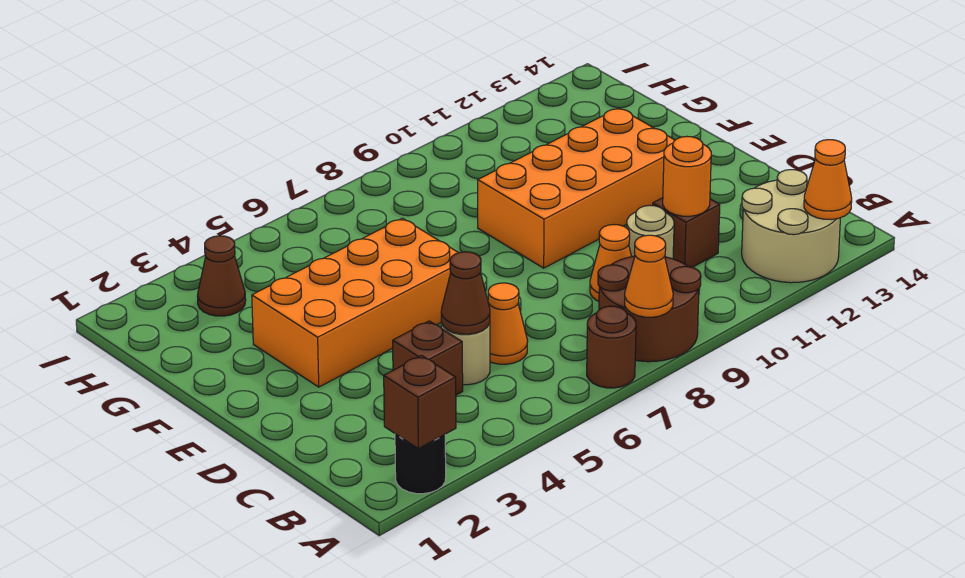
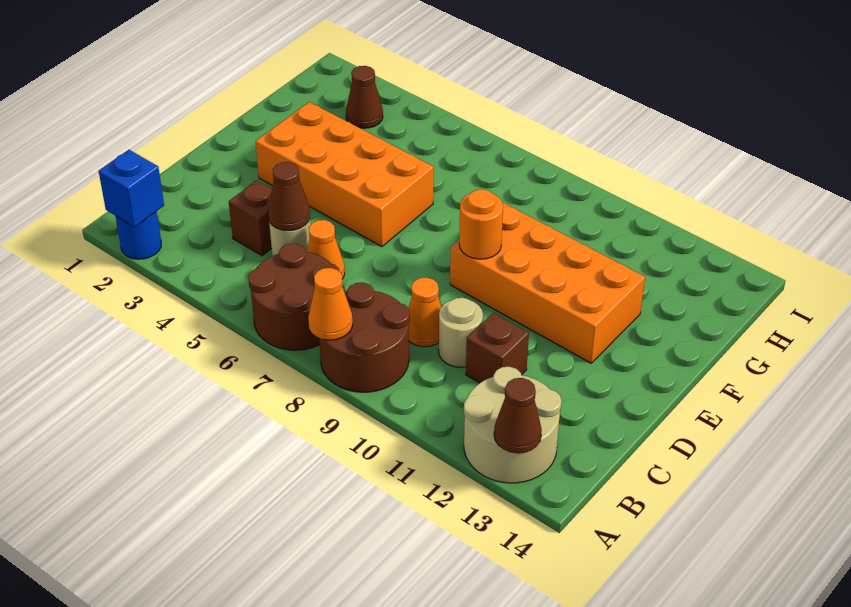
black round brick A2 level 1 -> blue round brick A2 level 1
brown brick A2 level 2 -> blue brick A2 level 2
brown round brick A7 level 1 -> brown round brick A6:B7 level 1
orange cone A13 level 2 -> brown cone A13 level 2
orange round brick C11 level 2 -> orange round brick E9 level 2

